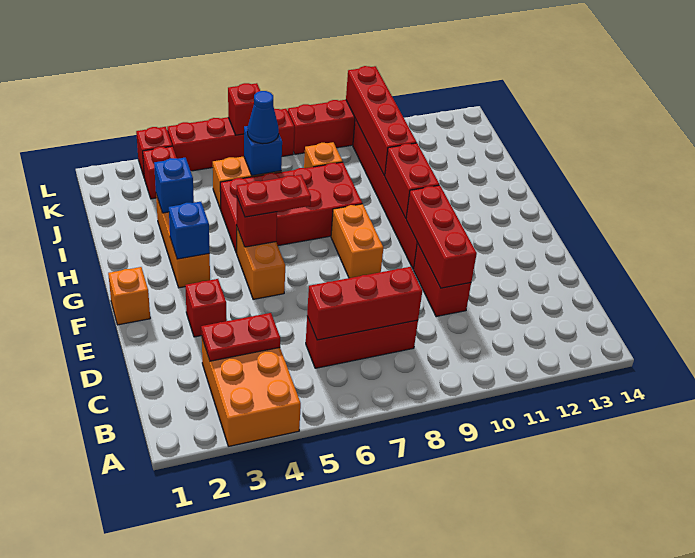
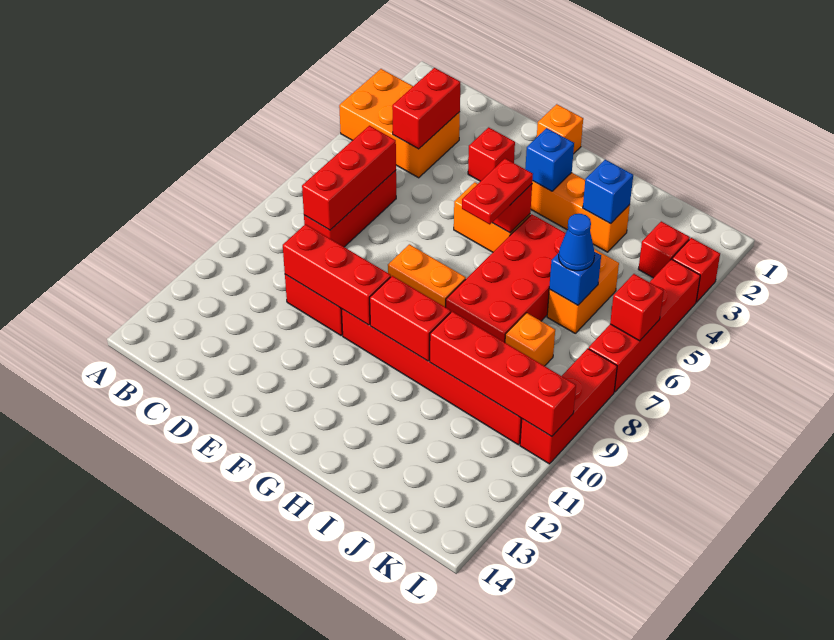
red plate C3:C4 level 2 -> red brick C3:C4 level 2

